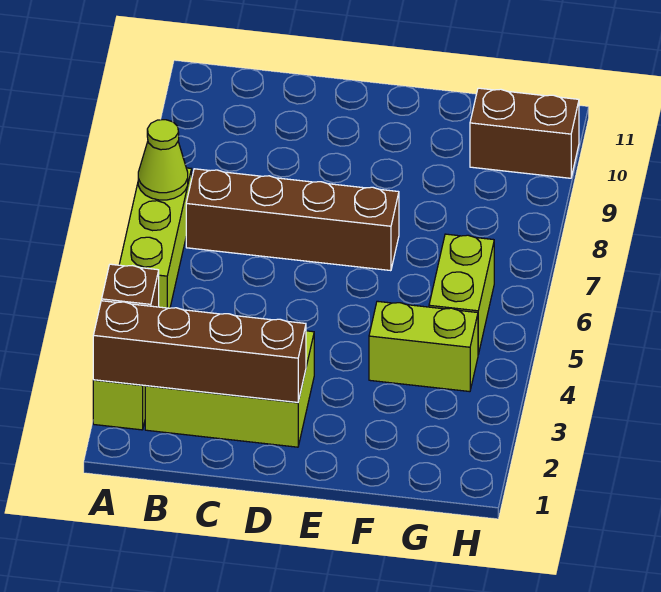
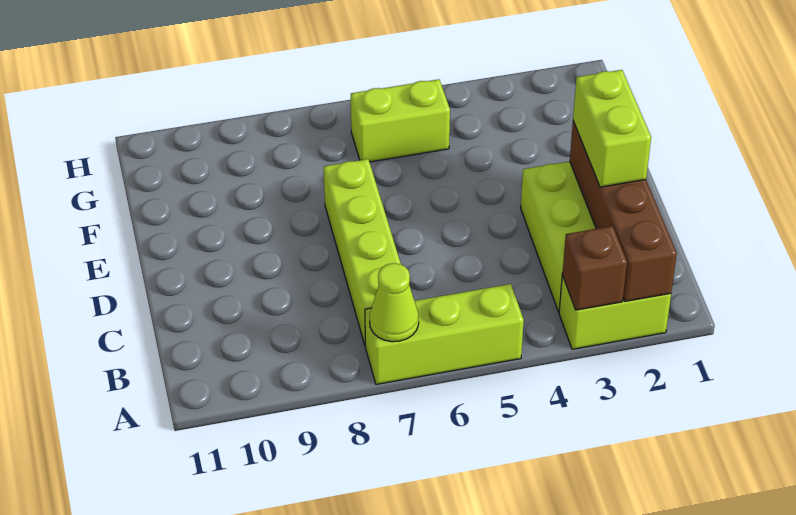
brown brick B7:E7 level 1 -> lime brick B7:E7 level 1
lime brick F4:G4 level 1 -> lime brick C2:D2 level 3
brown brick G10:H10 level 1 -> none

